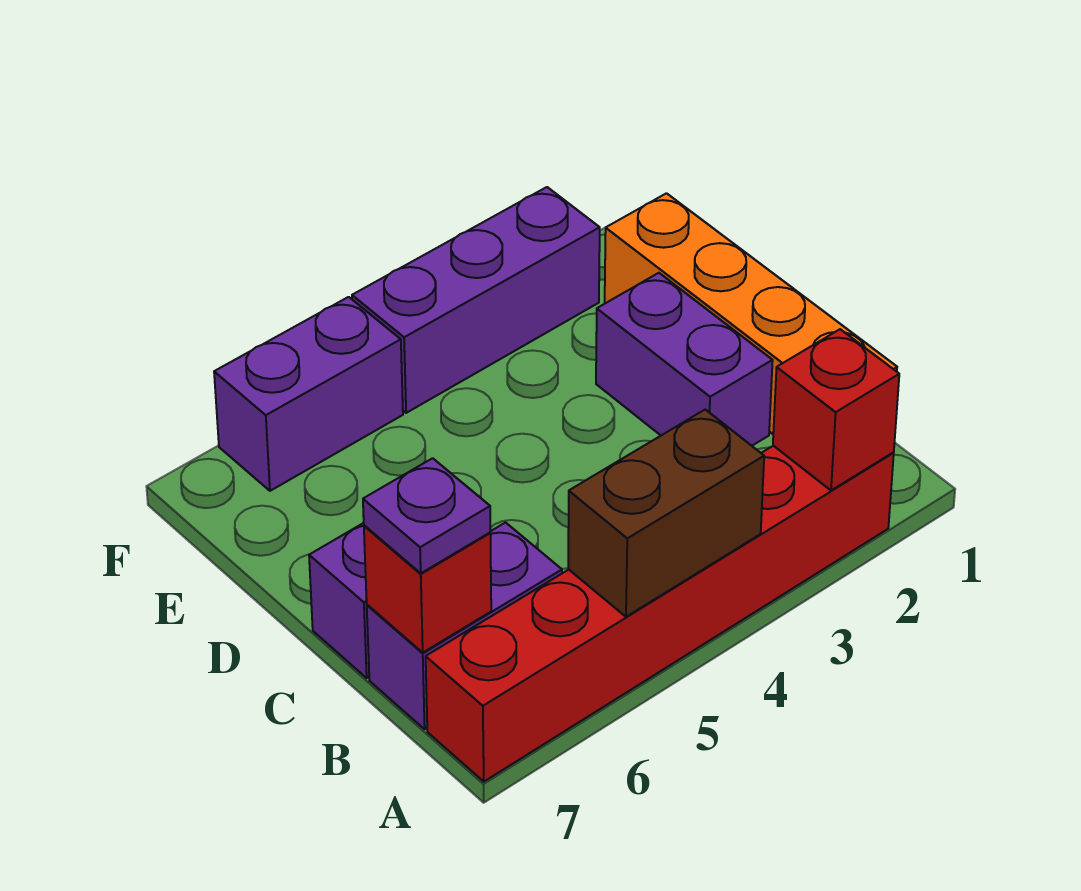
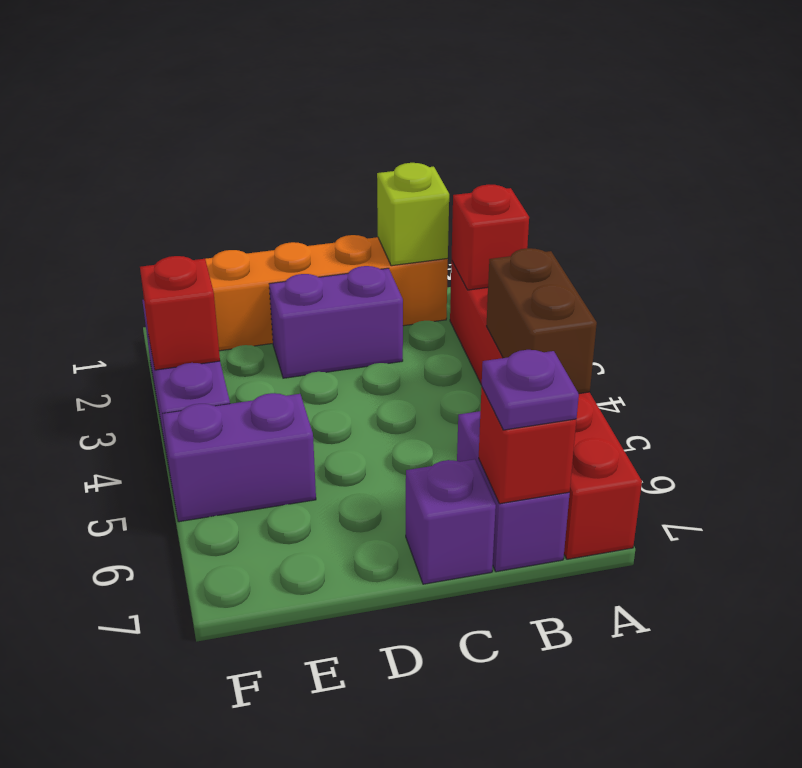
none -> lime brick B1 level 2
none -> red brick F3 level 2
purple brick F5:F6 level 1 -> purple brick E5:F5 level 1

